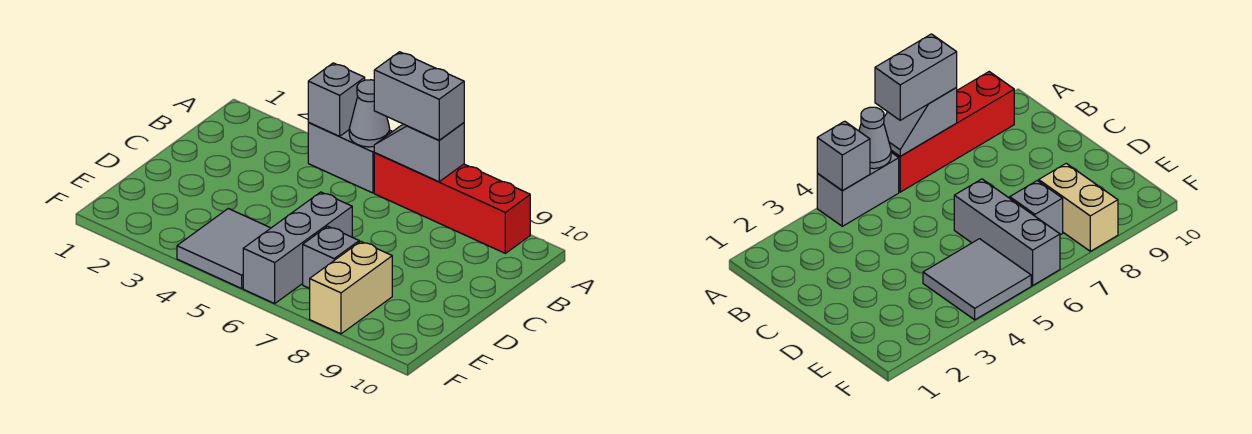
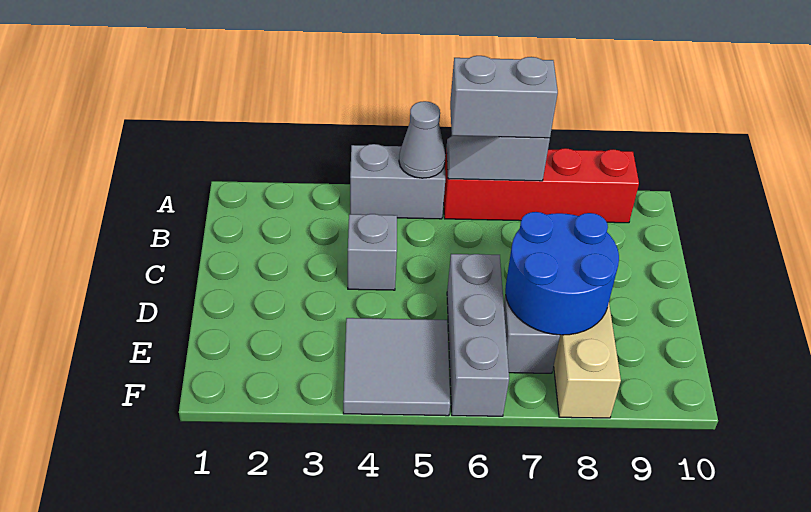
grey brick A4 level 2 -> grey brick C4 level 1
none -> blue round brick D7:E8 level 2

